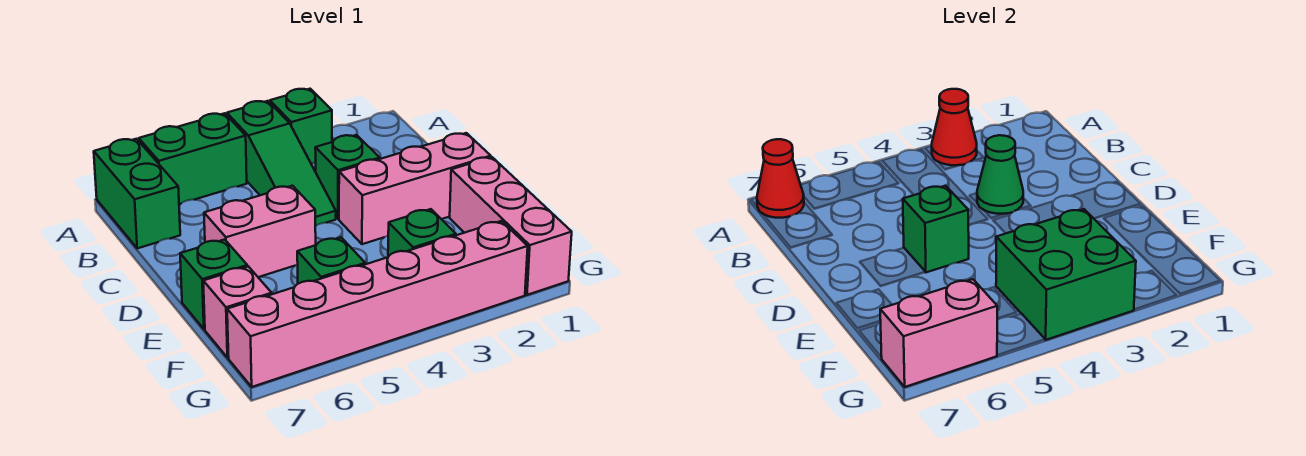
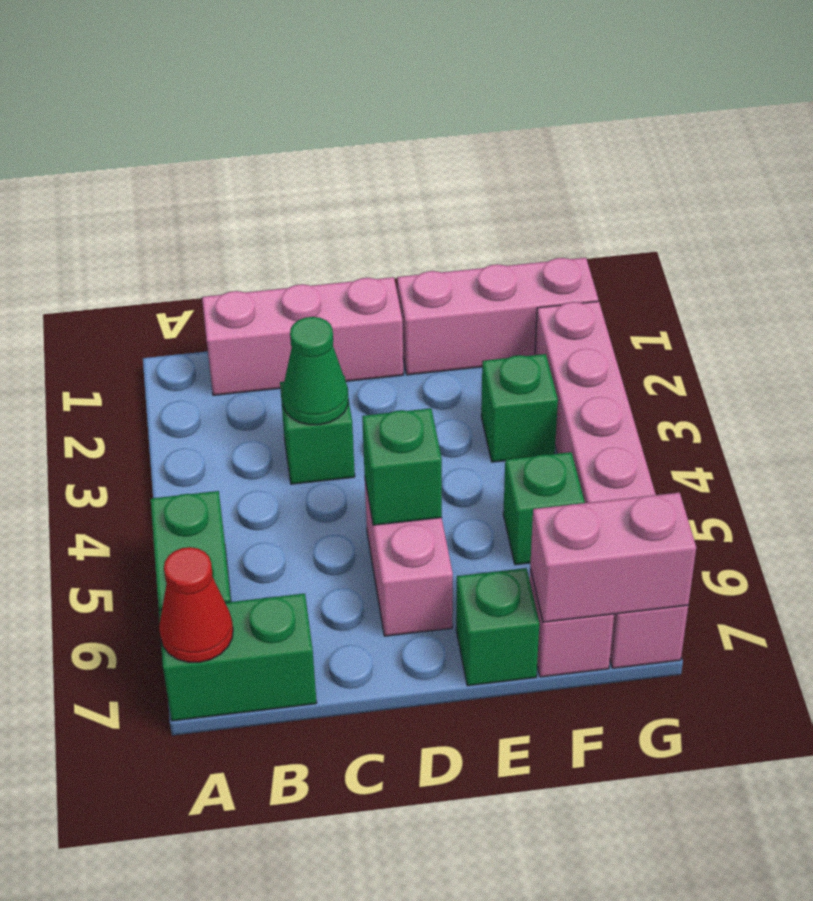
green brick A3 level 1 -> none
red cone A3 level 2 -> none
green slope A4:C4 level 1 top A -> none
pink brick D1:D3 level 1 -> pink brick B1:D1 level 1
green brick F3:G4 level 2 -> none
pink brick G6:G7 level 2 -> pink brick F7:G7 level 2

